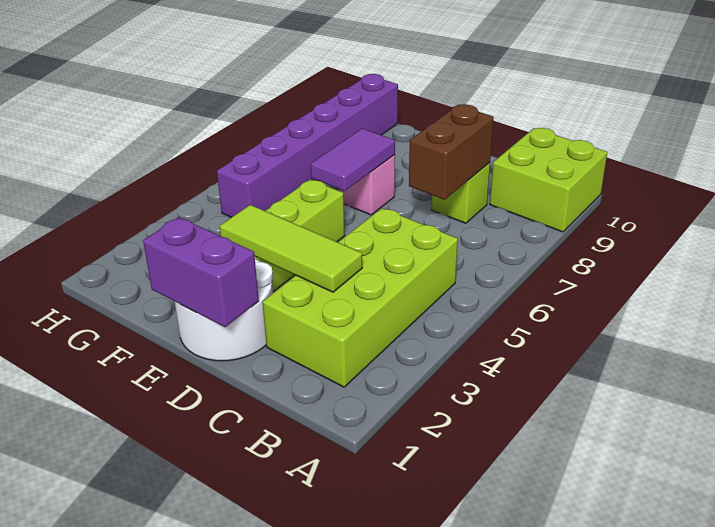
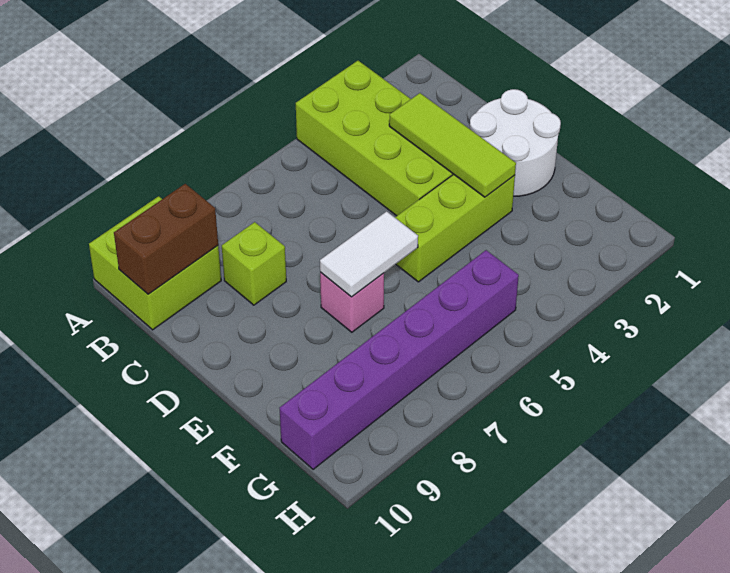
lime brick B2:C5 level 1 -> lime brick A3:D4 level 1
brown brick C7:C8 level 2 -> brown brick B9:B10 level 2
purple brick D1:E1 level 2 -> none
purple tile E6:E7 level 2 -> white tile E6:E7 level 2

